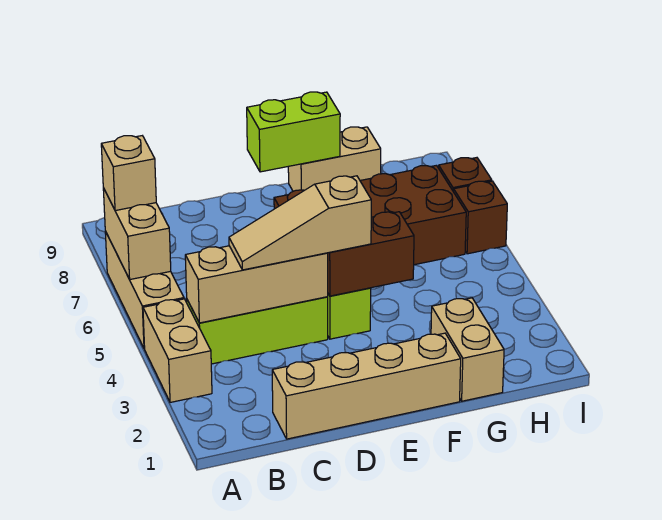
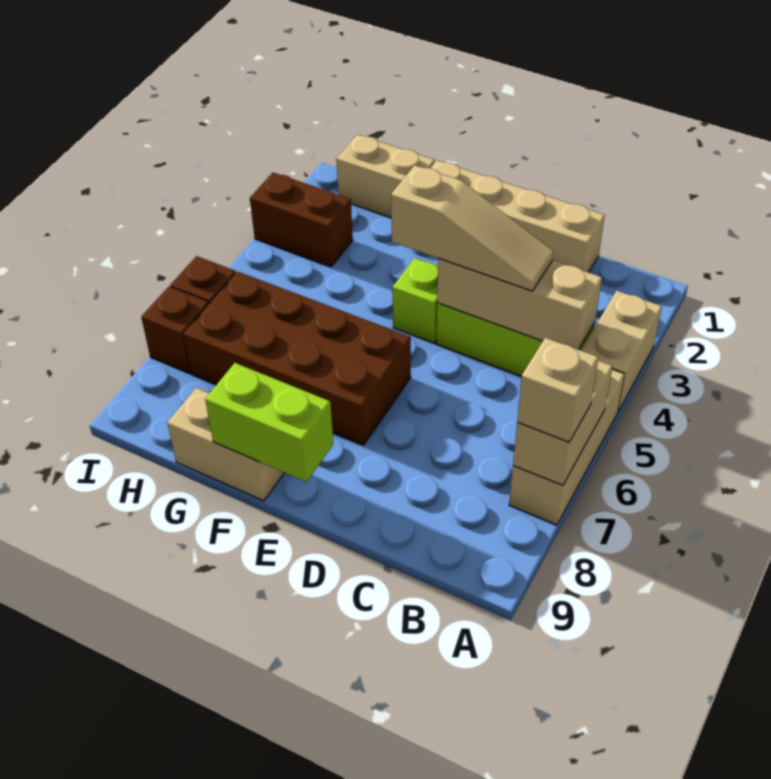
brown brick E4:F4 level 2 -> brown brick H3:I3 level 1
tan brick G1:G2 level 1 -> tan brick G1:H1 level 1

